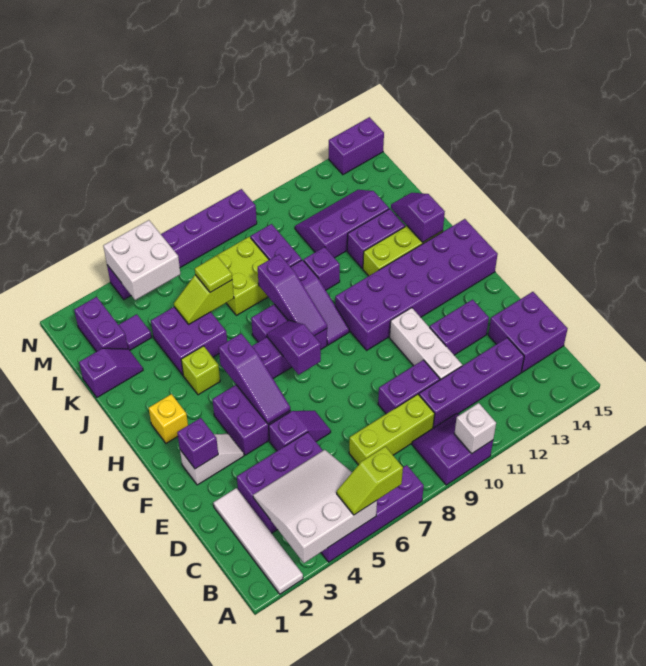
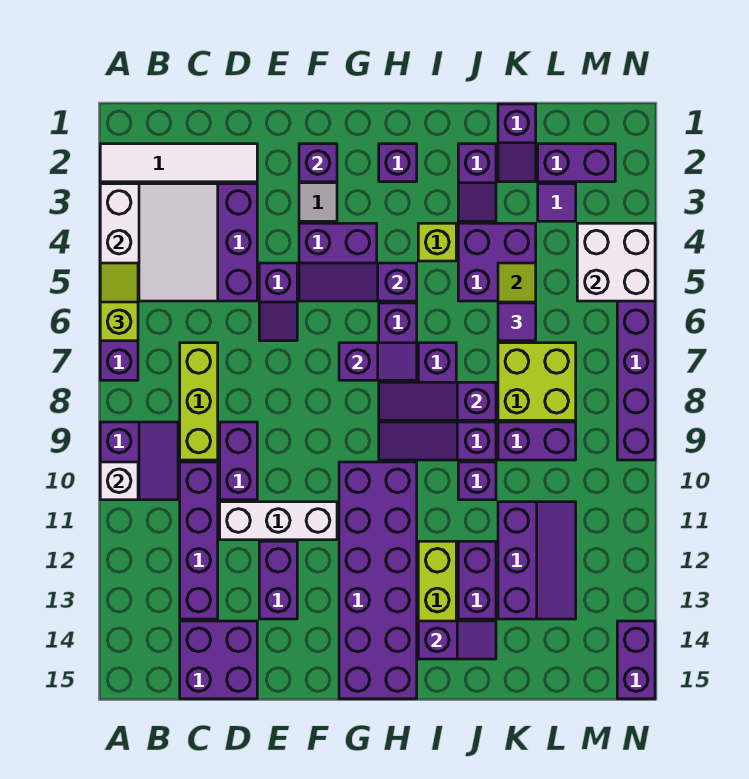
yellow brick H2 level 1 -> purple brick H2 level 1
none -> purple slope J2:J3 level 1 top 2
lime tile K6 level 3 -> purple tile K6 level 3

